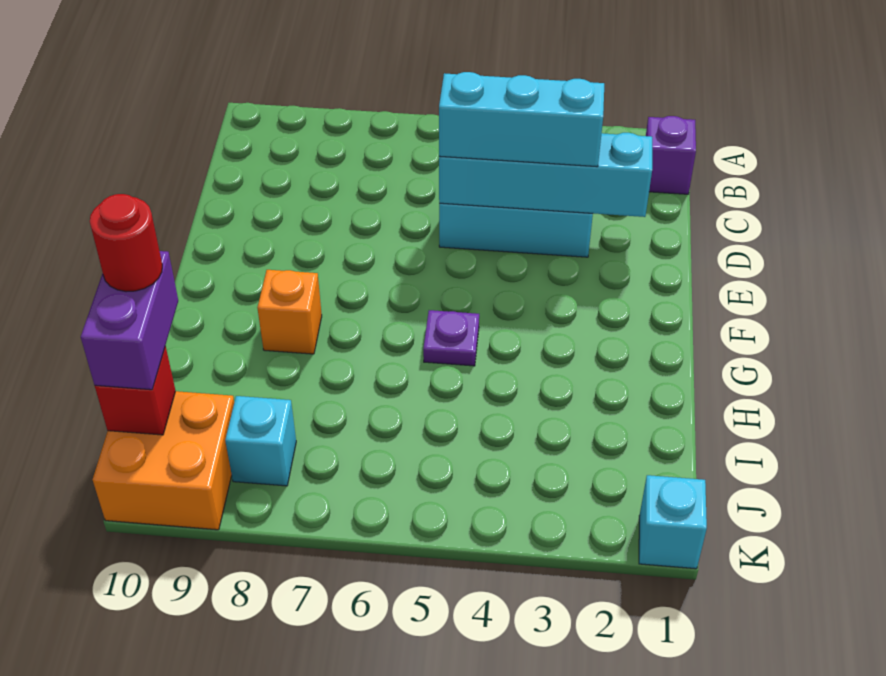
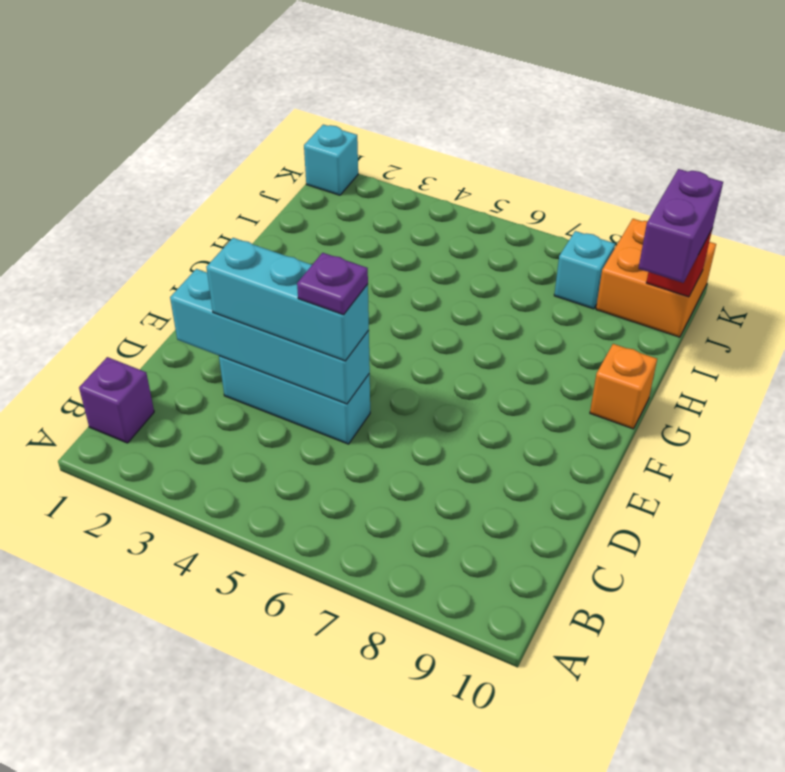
purple plate G5 level 1 -> purple plate D5 level 4
orange brick G8 level 1 -> orange brick G10 level 1
red round brick I10 level 4 -> none

